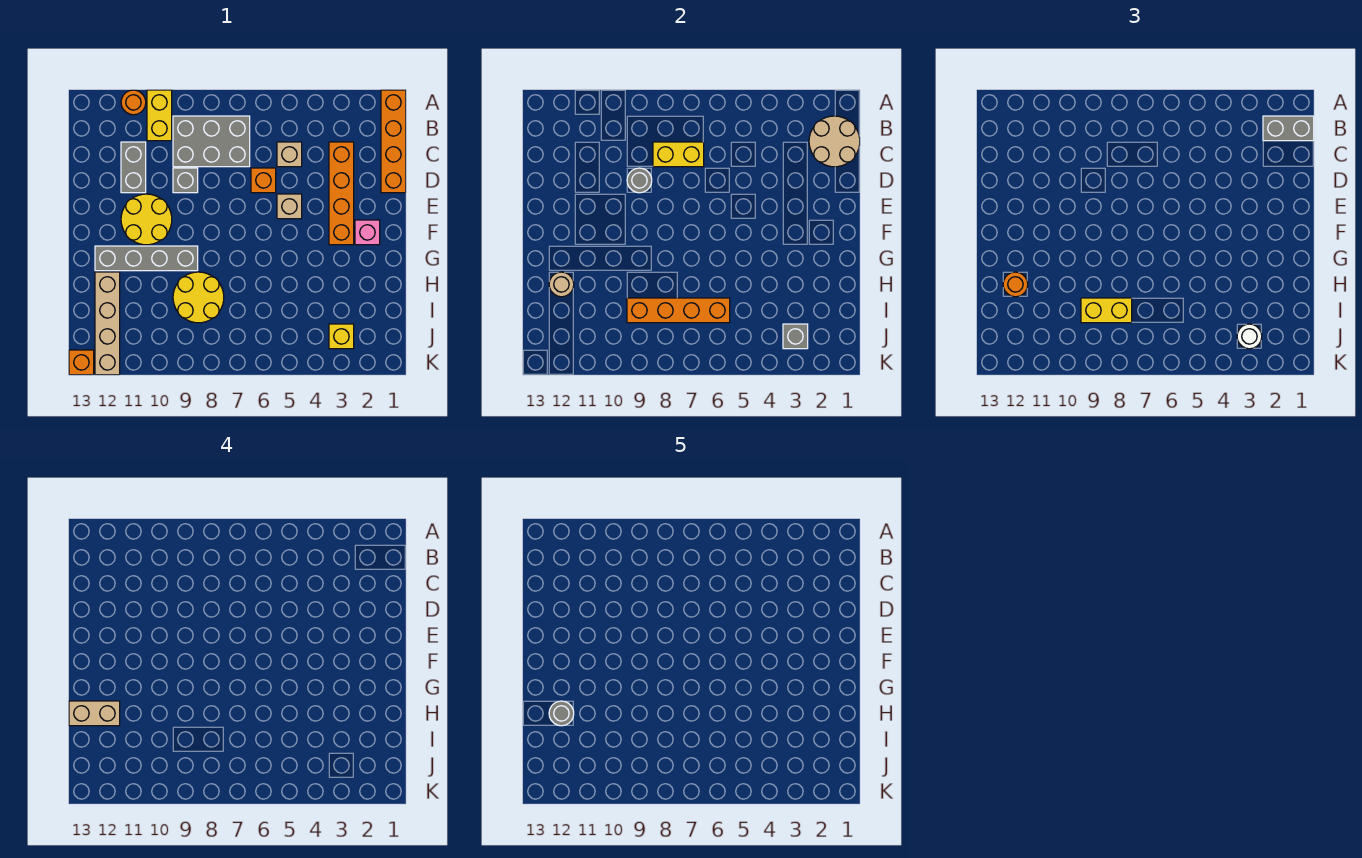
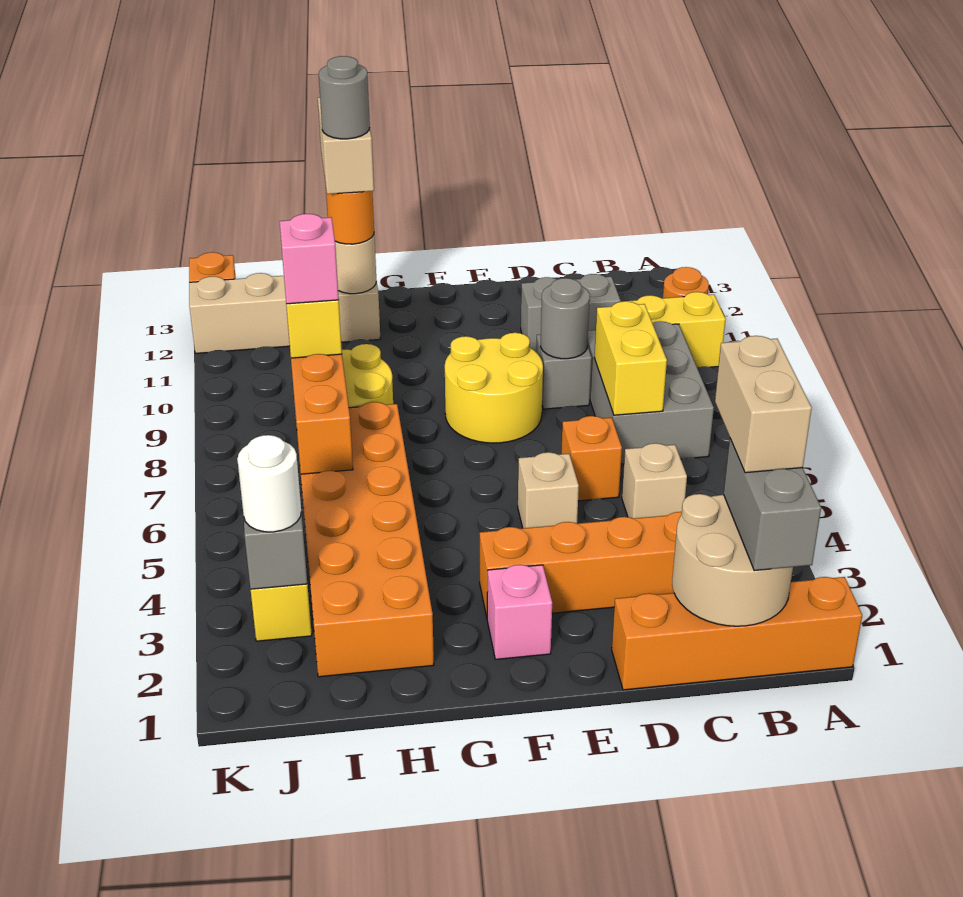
none -> tan brick B2:B3 level 4
yellow round brick E10:F11 level 1 -> yellow round brick E8:F9 level 1
grey brick G9:G12 level 1 -> none
none -> orange brick H2:I7 level 1
none -> pink brick I8 level 4

